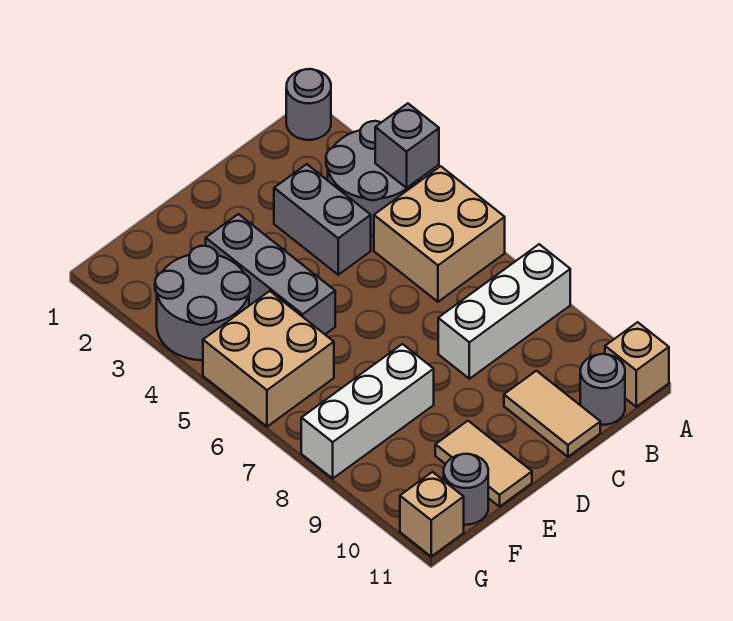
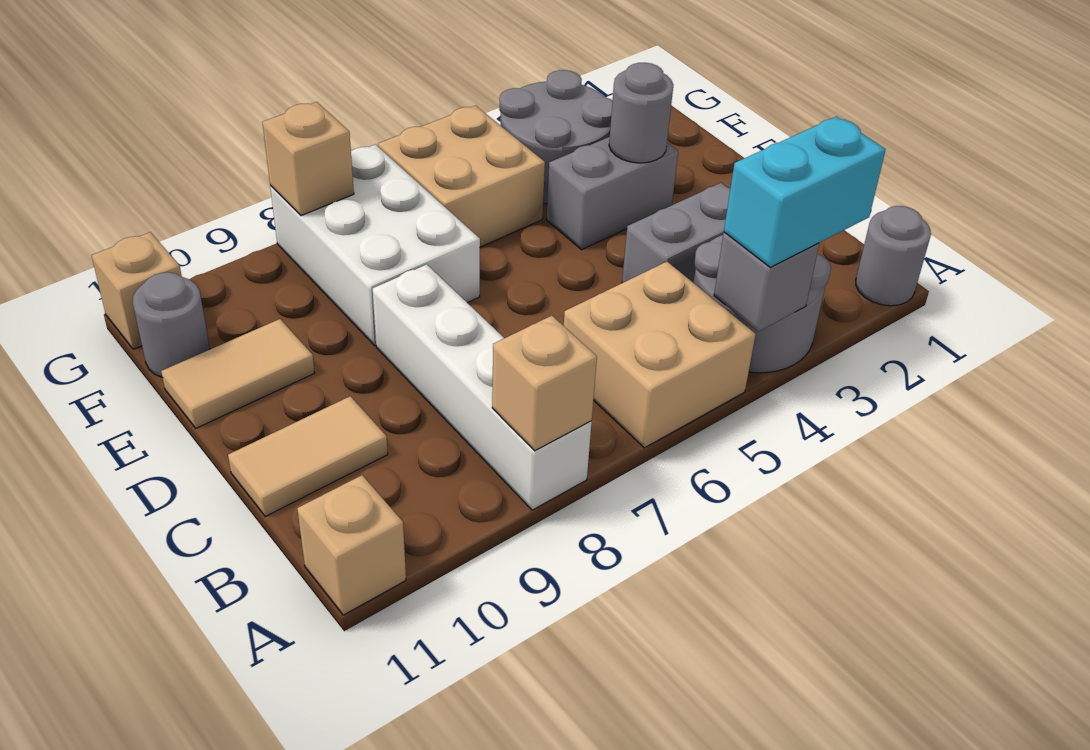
none -> cyan brick A3:A4 level 3
white brick A8:C8 level 1 -> white brick A8:D8 level 1
none -> tan brick A8 level 2
grey round brick B11 level 1 -> grey round brick E3 level 2
grey brick E3:E5 level 1 -> grey brick E3:E4 level 1
white brick E8:G8 level 1 -> white brick E7:G8 level 1
none -> tan brick G8 level 2

